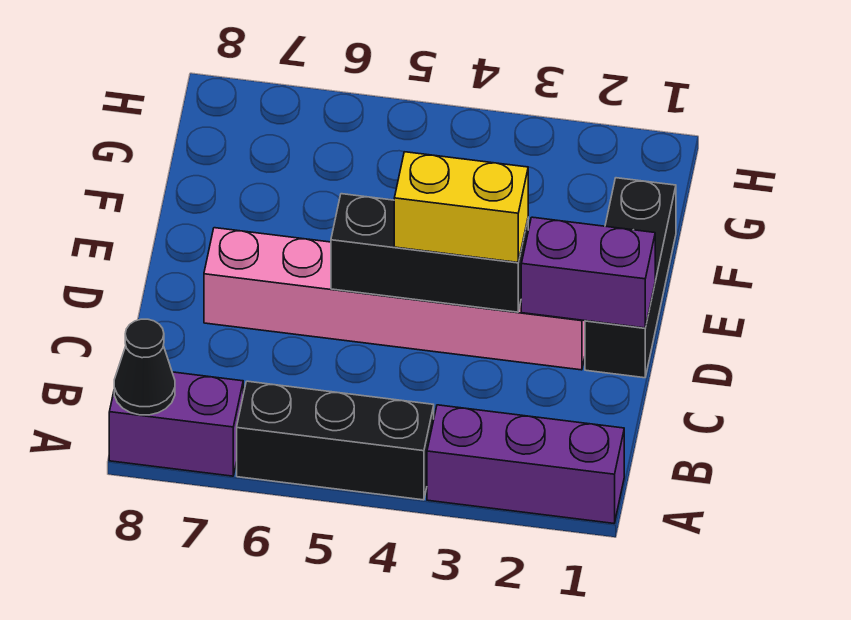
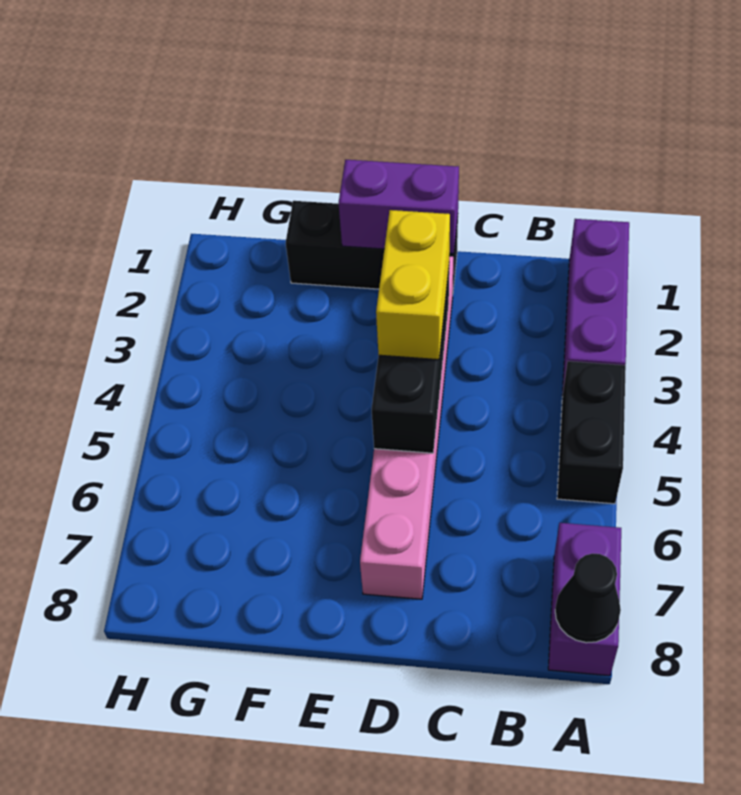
black brick A4:A6 level 1 -> black brick A4:A5 level 1
purple brick D1:D2 level 2 -> purple brick D1:E1 level 2

